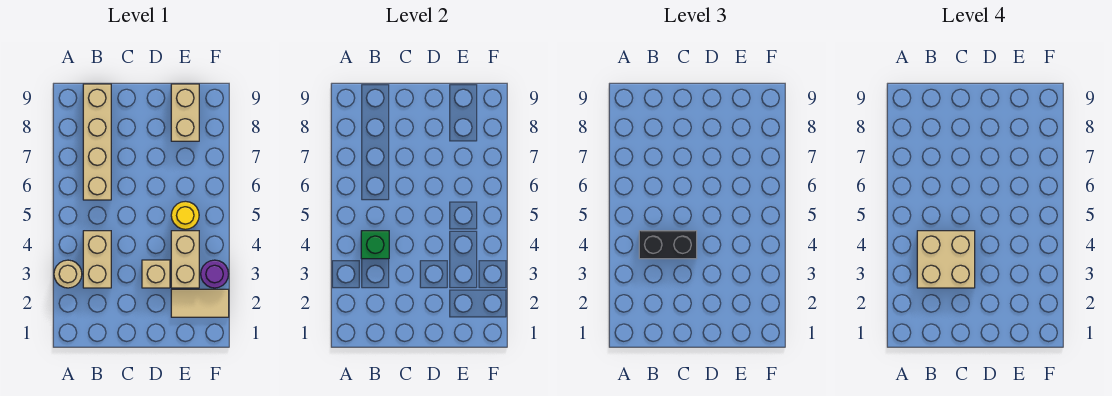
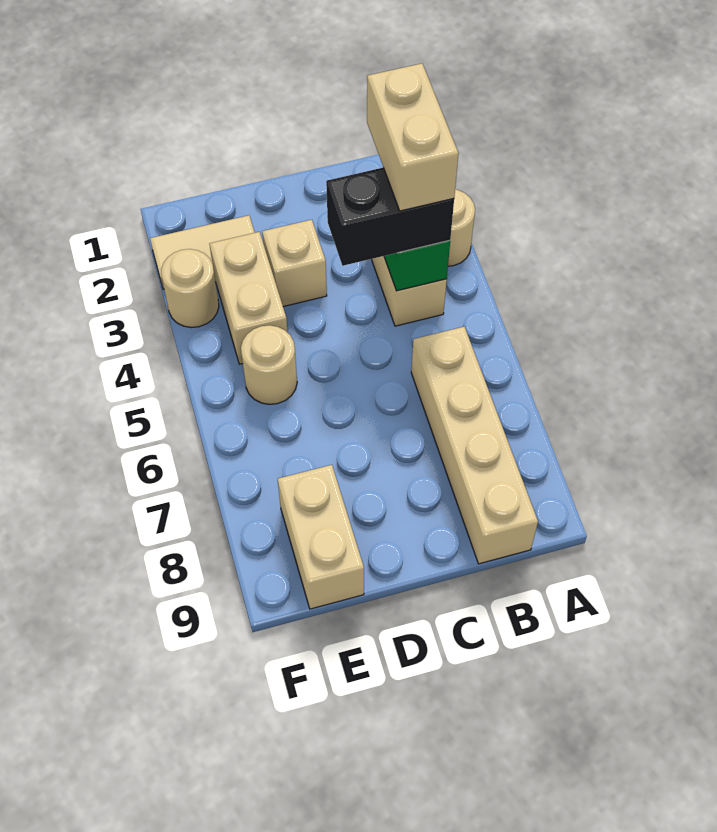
tan brick B3:C4 level 4 -> tan brick B3:B4 level 4
yellow round brick E5 level 1 -> tan round brick E5 level 1
purple round brick F3 level 1 -> tan round brick F3 level 1

